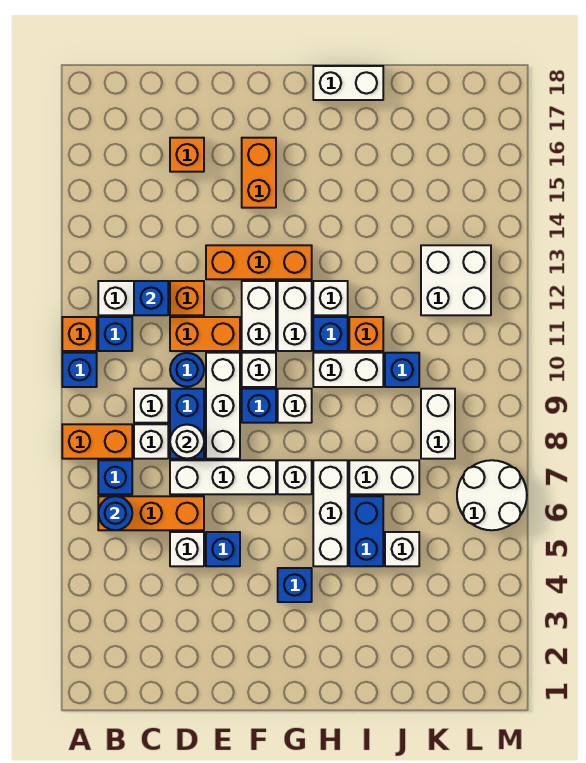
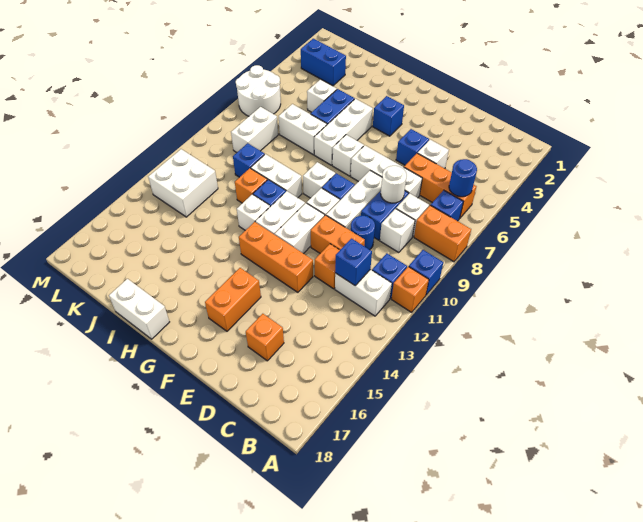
none -> blue brick K3:L3 level 1

